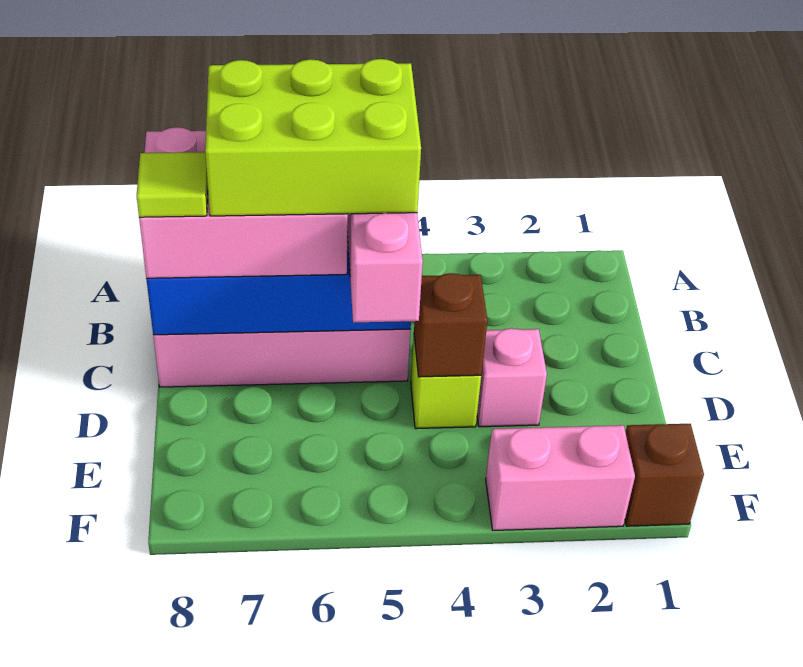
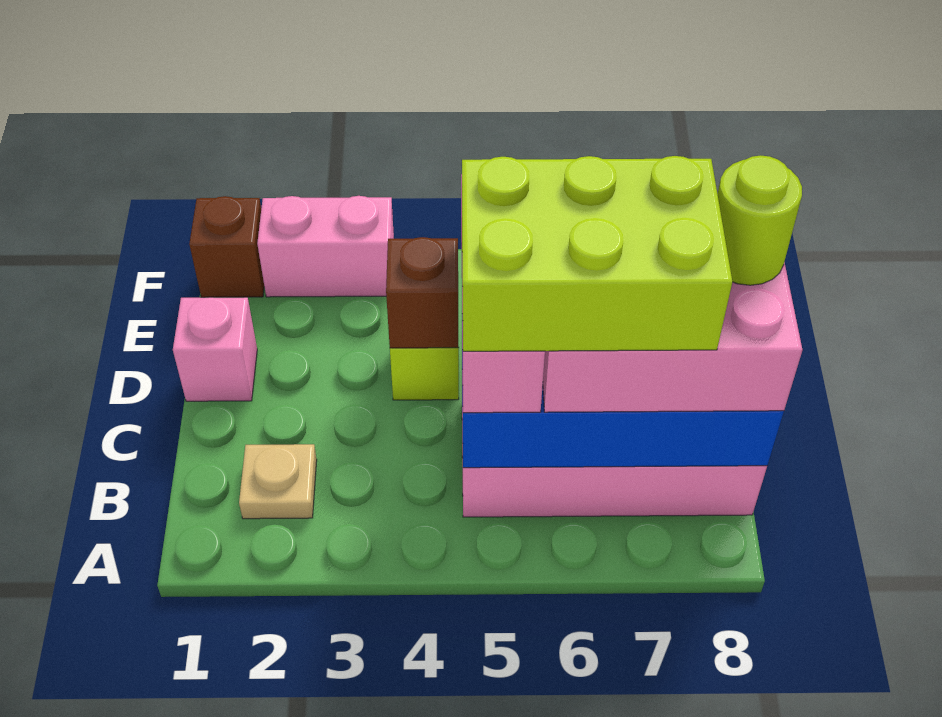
none -> tan plate B2 level 1
lime tile C8 level 4 -> lime round brick C8 level 4
pink brick D3 level 1 -> pink brick D1 level 1

